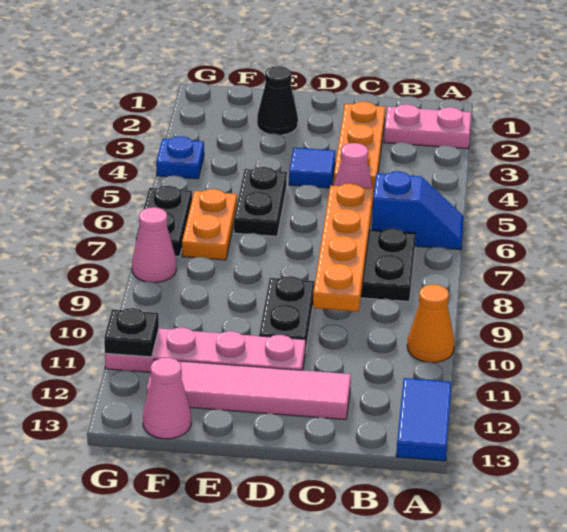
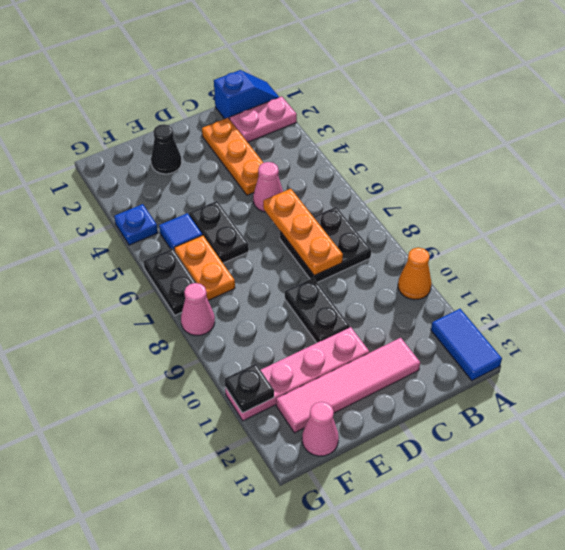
blue slope A6:B6 level 1 top B -> blue slope A1:B1 level 1 top B
orange plate C6:C9 level 2 -> orange plate C6:C8 level 2
blue tile D4 level 1 -> blue tile F5 level 1

